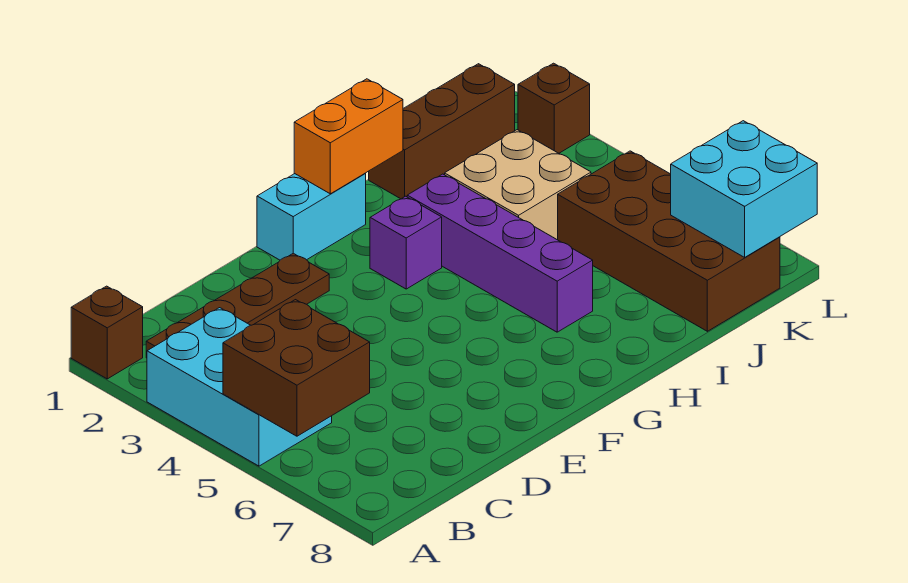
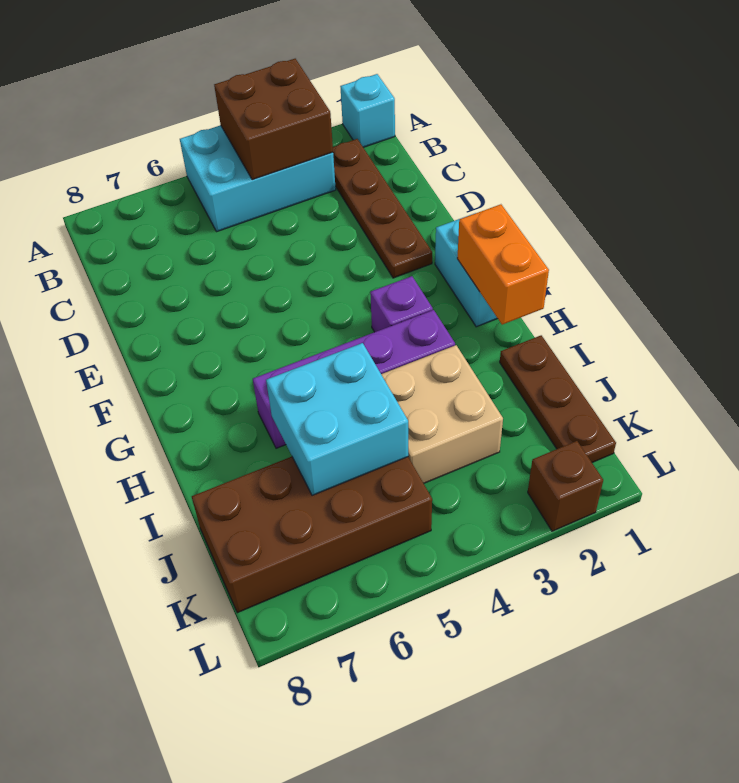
brown brick A1 level 1 -> cyan brick A1 level 1
brown brick A5:B6 level 2 -> brown brick A3:B4 level 2
brown brick I1:K1 level 1 -> brown plate I1:K1 level 1
cyan brick K7:L8 level 2 -> cyan brick I5:J6 level 2

